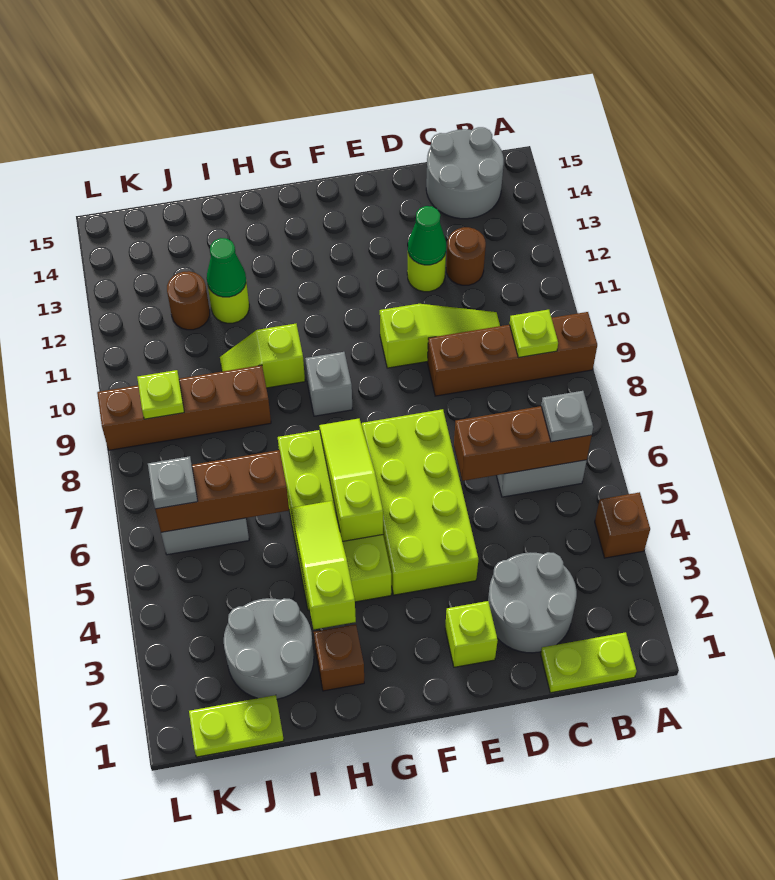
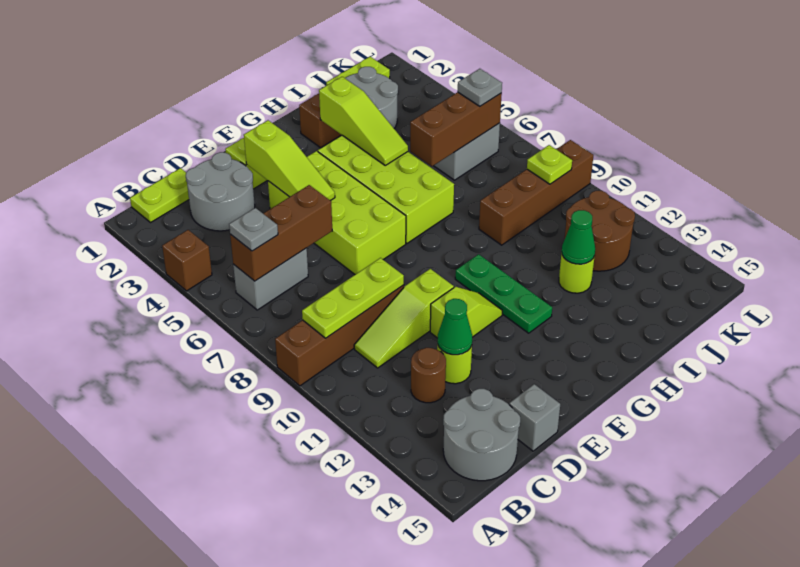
lime plate B9 level 2 -> lime plate B9:D9 level 2
lime slope G5:G7 level 2 top 5 -> lime slope E3:E5 level 2 top 3
grey brick G9 level 1 -> grey brick D15 level 1
none -> green plate G10:G12 level 1
lime slope H10:I10 level 1 top H -> lime slope E11:F11 level 1 top E
brown round brick J12 level 1 -> brown round brick J11:K12 level 1

